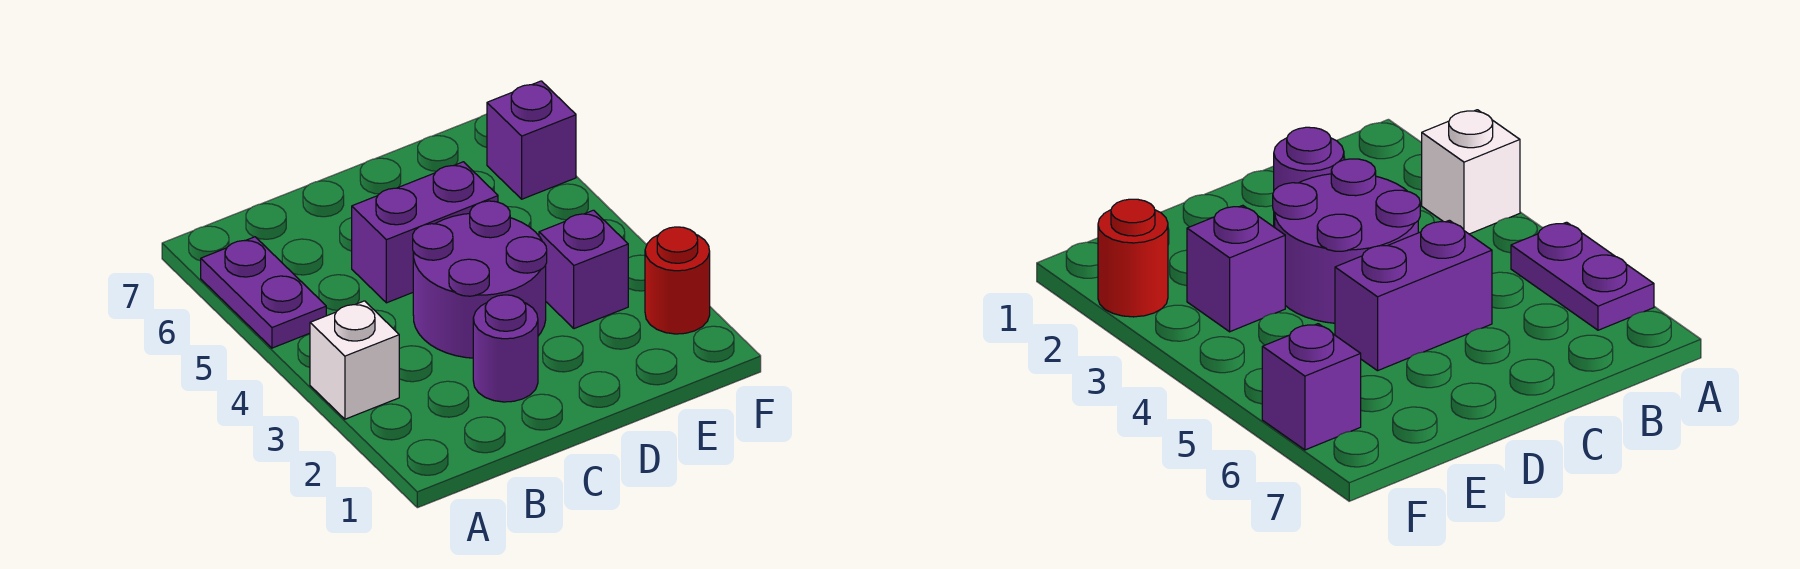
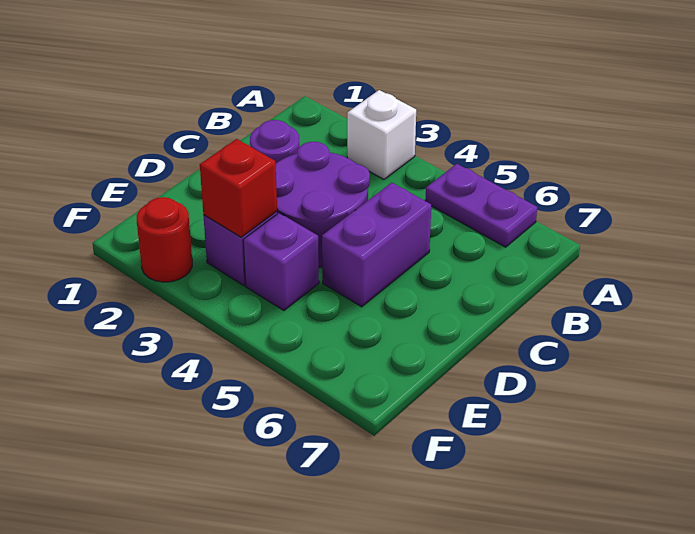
none -> red brick E3 level 2
purple brick F6 level 1 -> purple brick E4 level 1

